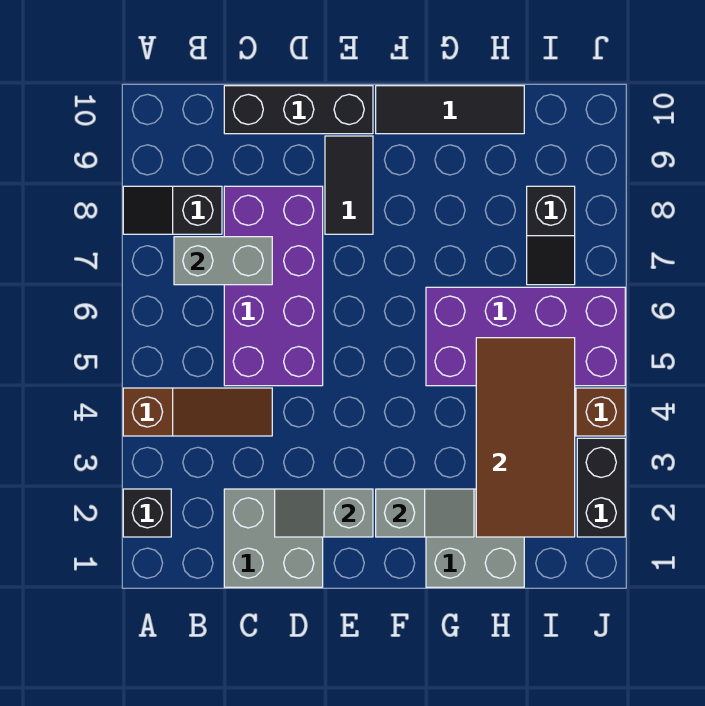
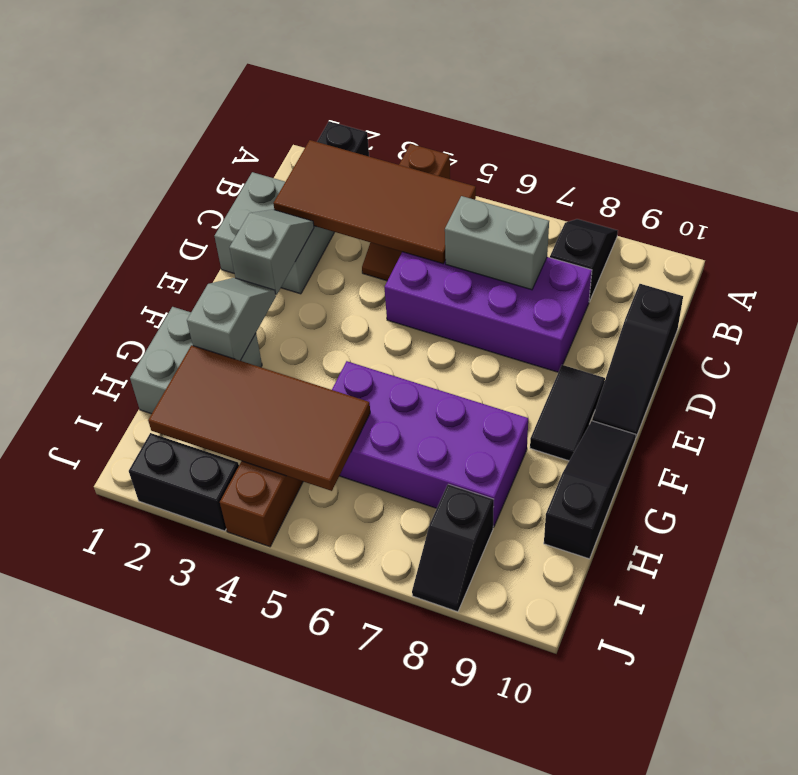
none -> brown tile B2:C5 level 2
grey brick B7:C7 level 2 -> grey brick C6:C7 level 2
black brick C10:E10 level 1 -> black slope C10:E10 level 1 top C
black tile E8:E9 level 1 -> black tile E9:F9 level 1
grey slope F2:G2 level 2 top F -> grey slope F2:G2 level 2 top G
black tile F10:H10 level 1 -> black slope F10:H10 level 1 top H
purple brick G5:J6 level 1 -> purple brick G5:H8 level 1
black slope I7:I8 level 1 top 8 -> black slope I8:J8 level 1 top I

